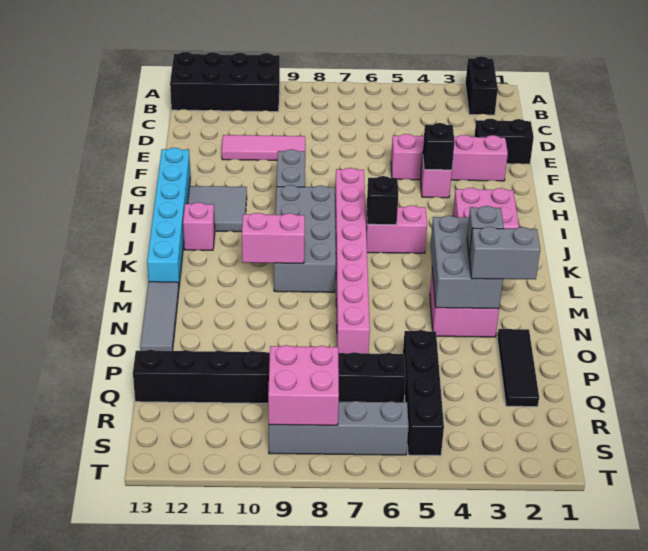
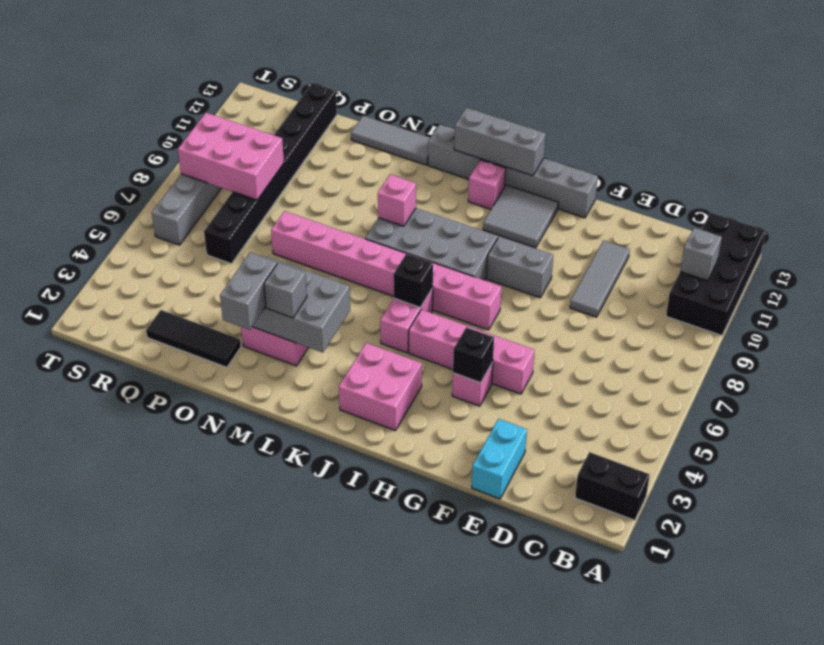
none -> grey brick B11 level 2
black brick E1:E2 level 1 -> cyan brick E1:E2 level 1
pink tile E9:E11 level 1 -> grey tile E9:E11 level 1
pink brick F2:F5 level 1 -> pink brick F5:I5 level 1
cyan brick G13:L13 level 1 -> grey brick G13:L13 level 1
none -> grey brick I13:K13 level 2
pink brick L9:L10 level 2 -> pink brick L9 level 2
black brick P5:S5 level 1 -> none
pink brick R8:S9 level 2 -> pink brick Q8:S9 level 2

